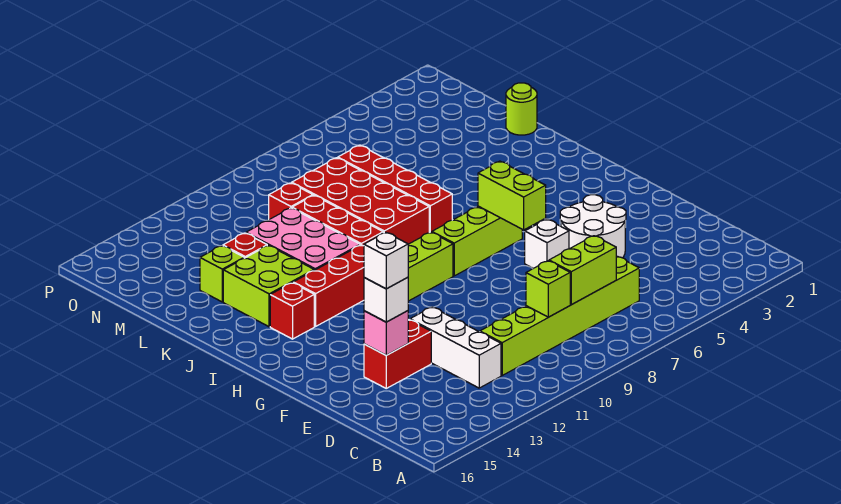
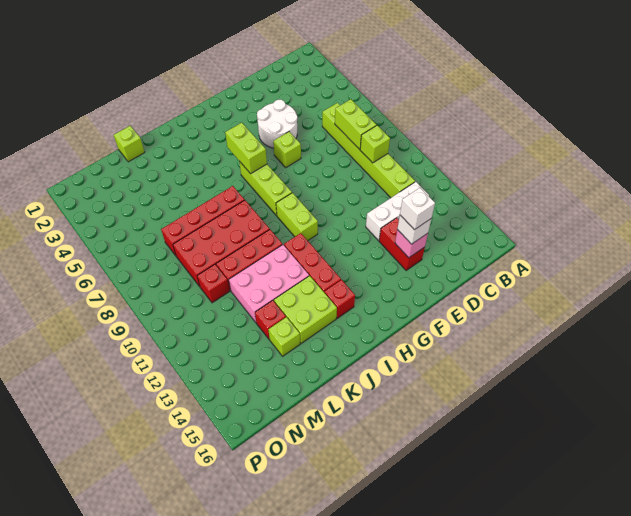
white brick F6 level 1 -> lime brick F6 level 1
lime brick G6:H6 level 2 -> lime brick H5:H6 level 2
lime round brick L1 level 1 -> lime brick L1 level 1

